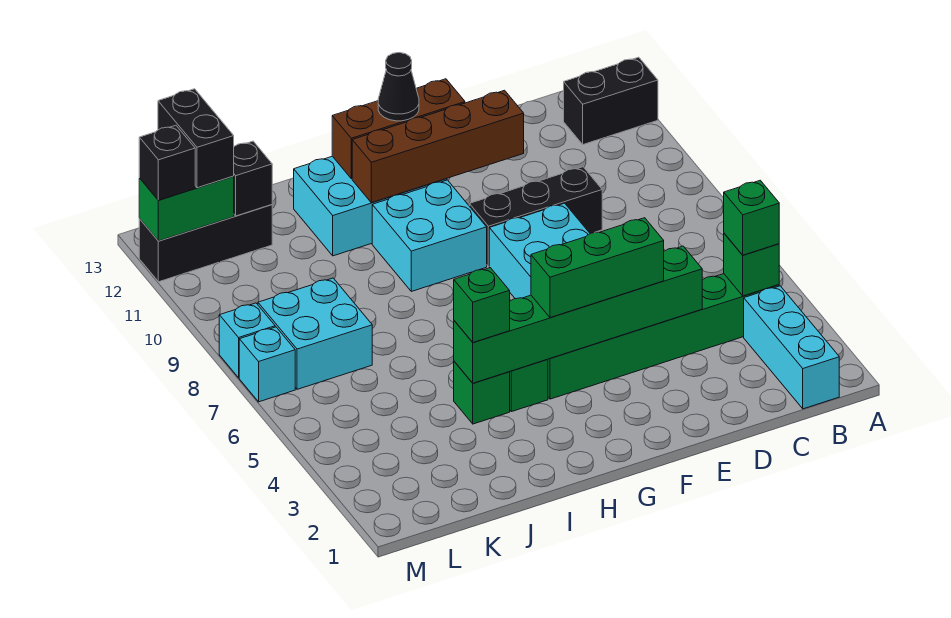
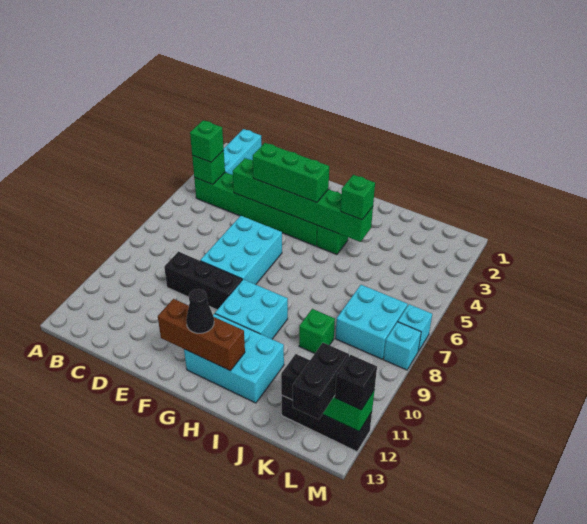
black brick A12:B12 level 1 -> none
brown brick E11:H11 level 2 -> none
green brick I4 level 1 -> green brick J9 level 1

